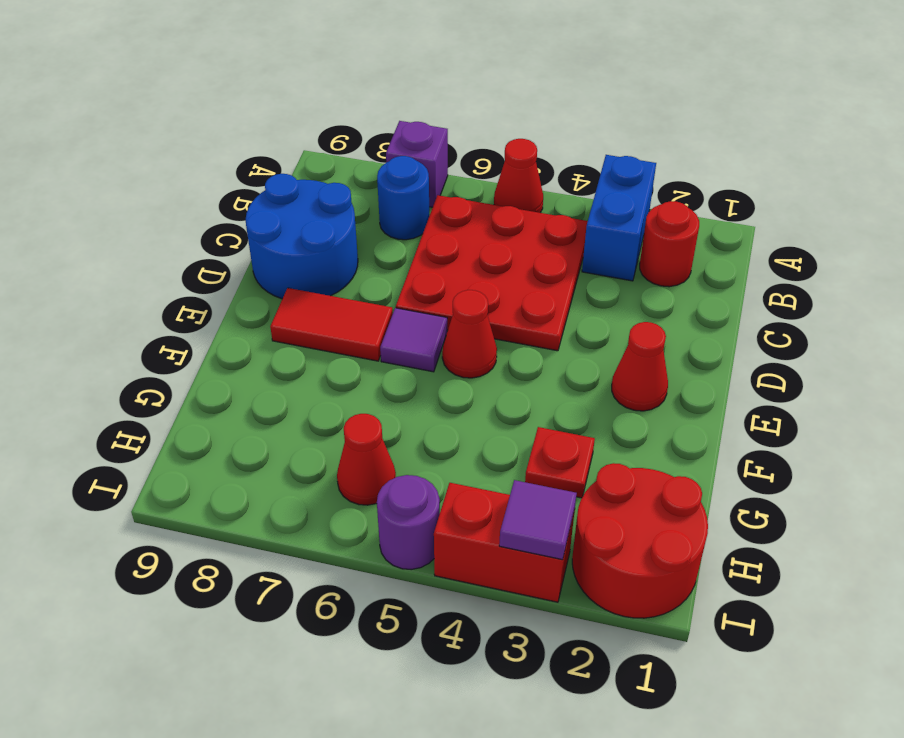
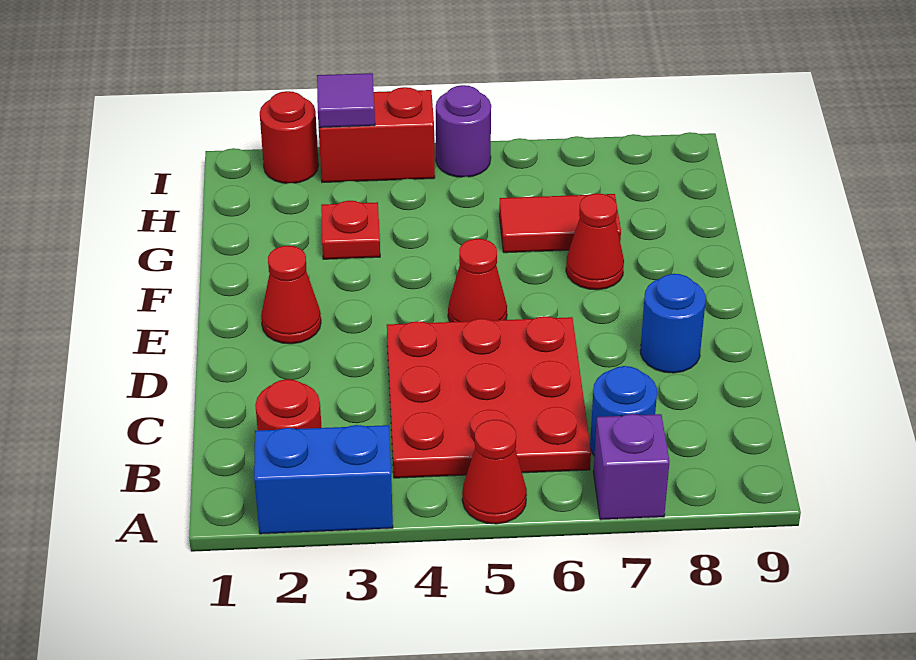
blue brick A3:B3 level 1 -> blue brick A2:A3 level 1
blue round brick C8:D9 level 1 -> blue round brick D8 level 1
purple tile E6 level 1 -> none
red tile E7:E8 level 1 -> red tile G6:G7 level 1
red round brick H1:I2 level 1 -> red round brick I2 level 1
red cone H6 level 1 -> red cone F7 level 1

